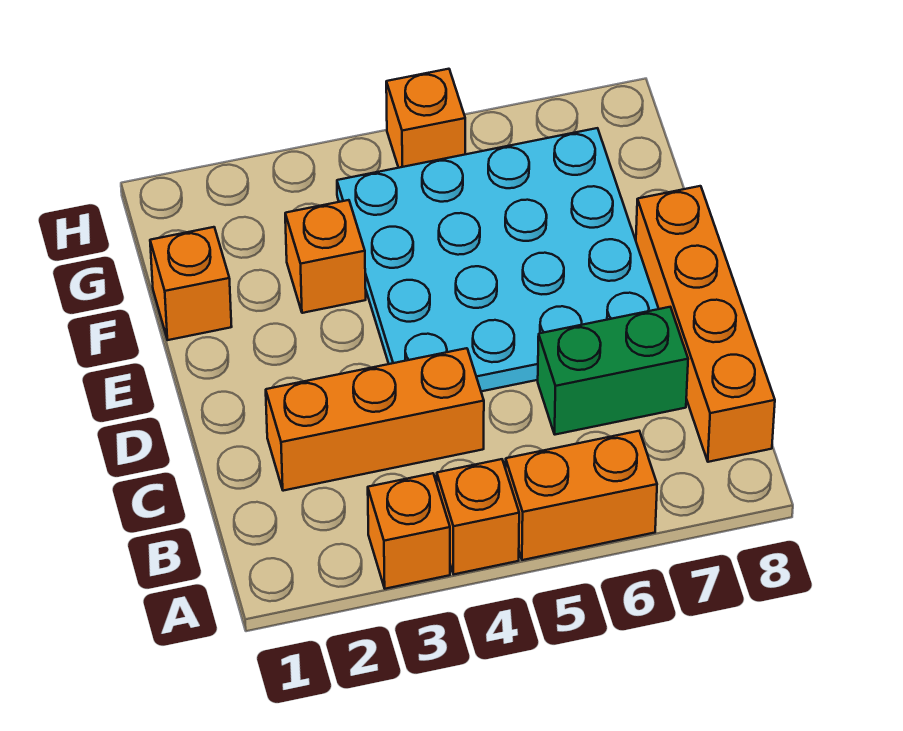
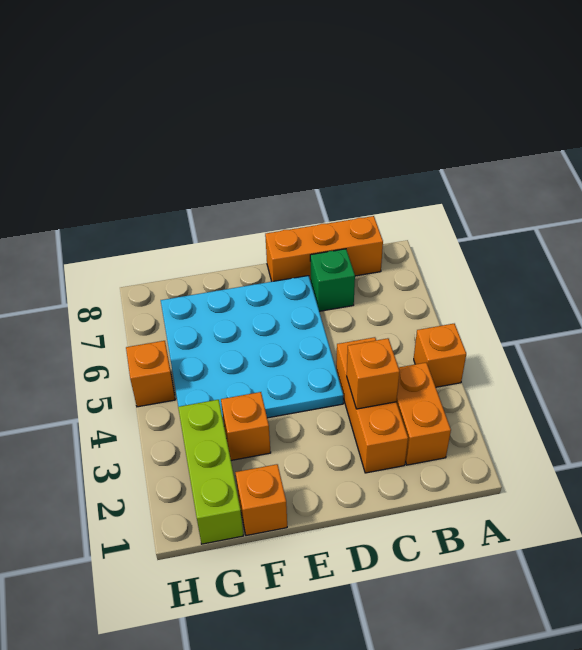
orange brick A3 level 1 -> orange brick C3 level 2
orange brick A5:A6 level 1 -> orange brick B2:B3 level 1
orange brick B8:E8 level 1 -> orange brick B8:D8 level 1
green brick C6:C7 level 1 -> green brick C7 level 1
none -> lime brick G1:G3 level 1

